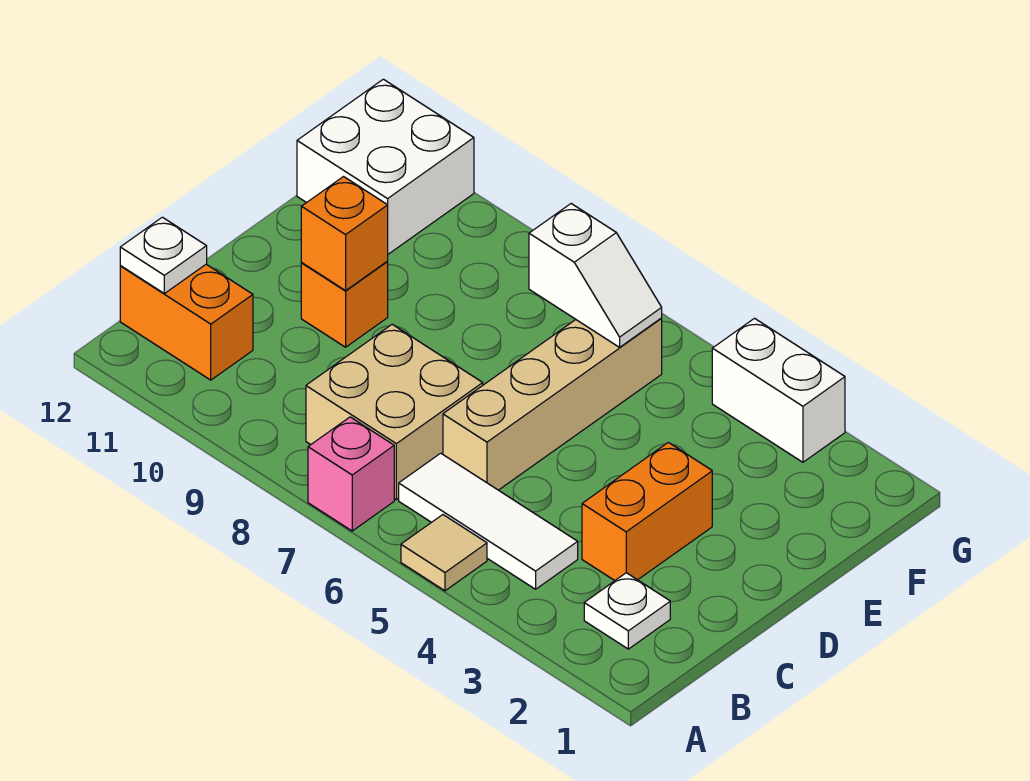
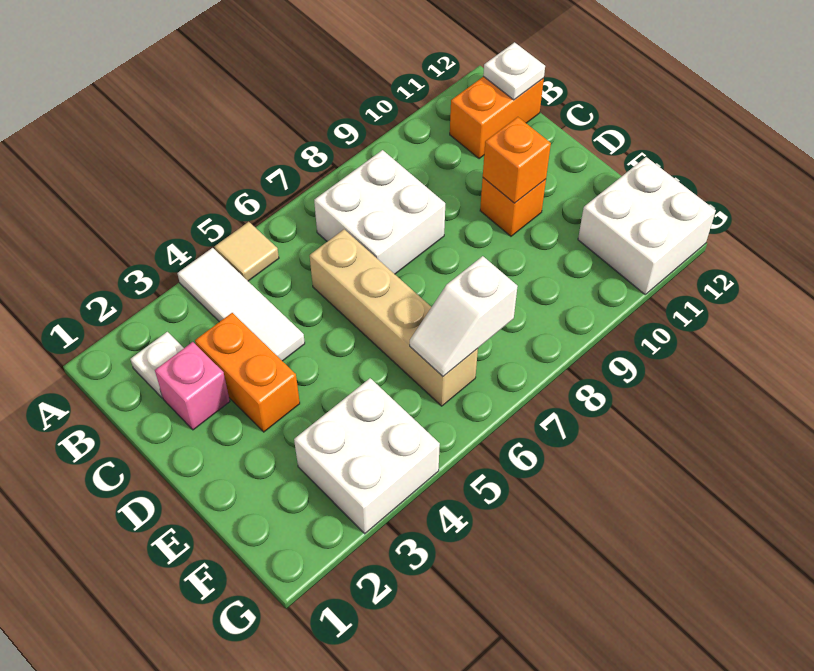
pink brick A7 level 1 -> pink brick C2 level 1
white tile B4:B6 level 1 -> white tile A4:C4 level 1
tan brick B7:C8 level 1 -> white brick B7:C8 level 1
white brick G3:G4 level 1 -> white brick F3:G4 level 1

